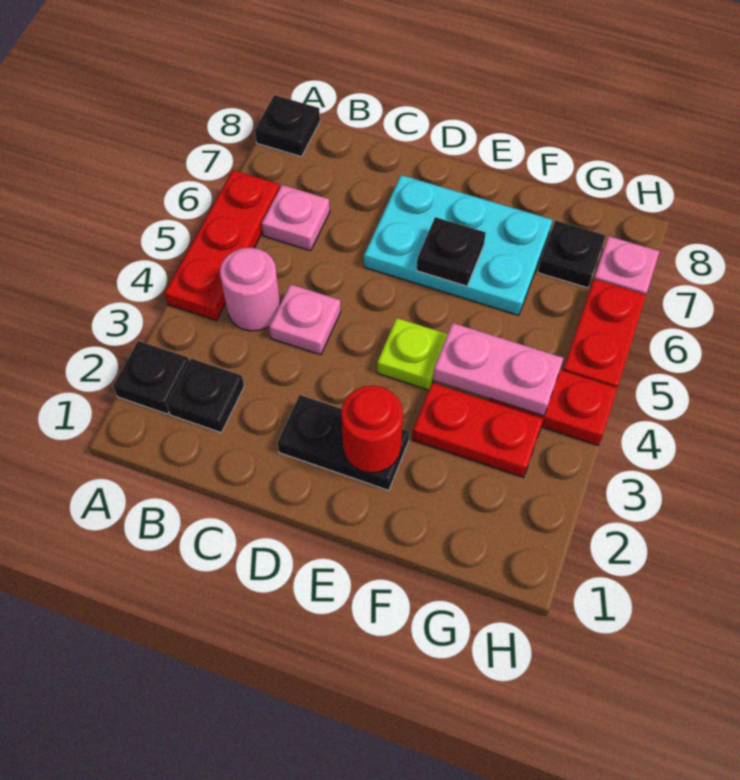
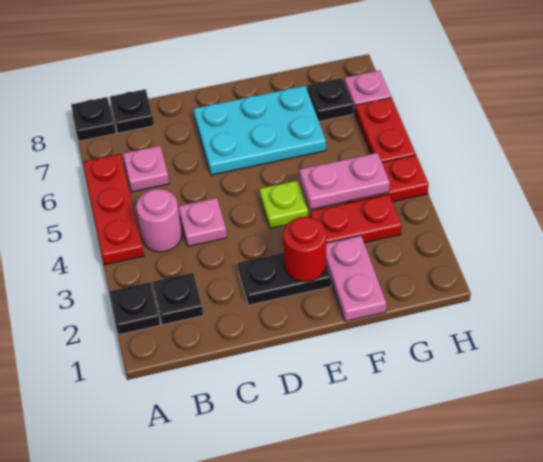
black plate E6 level 2 -> black plate B8 level 1
none -> pink plate F1:F2 level 1

